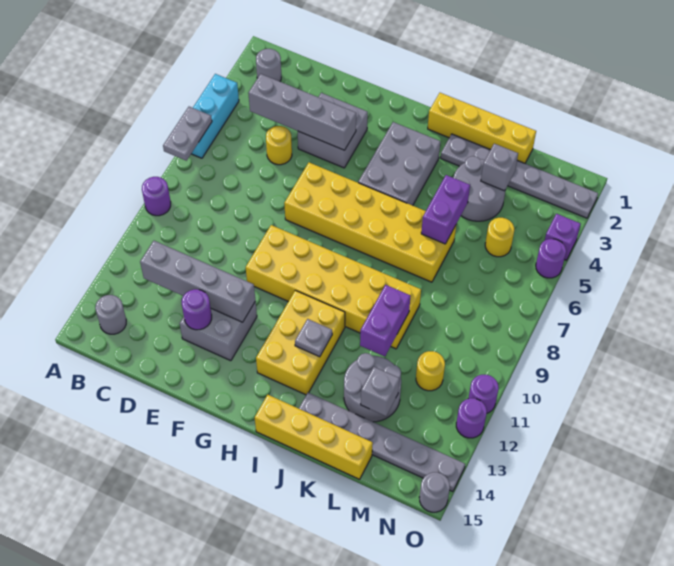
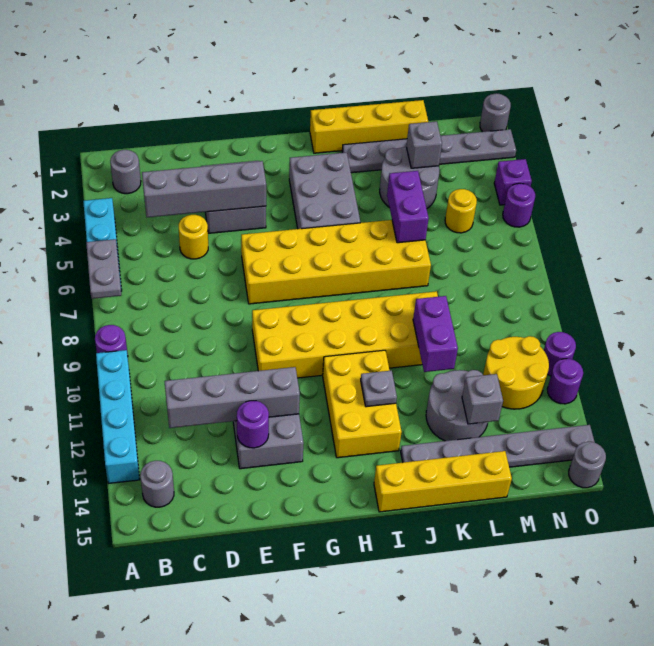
none -> cyan brick A10:A13 level 1
yellow round brick M11 level 1 -> yellow round brick M11:N12 level 1
none -> grey round brick O1 level 1

